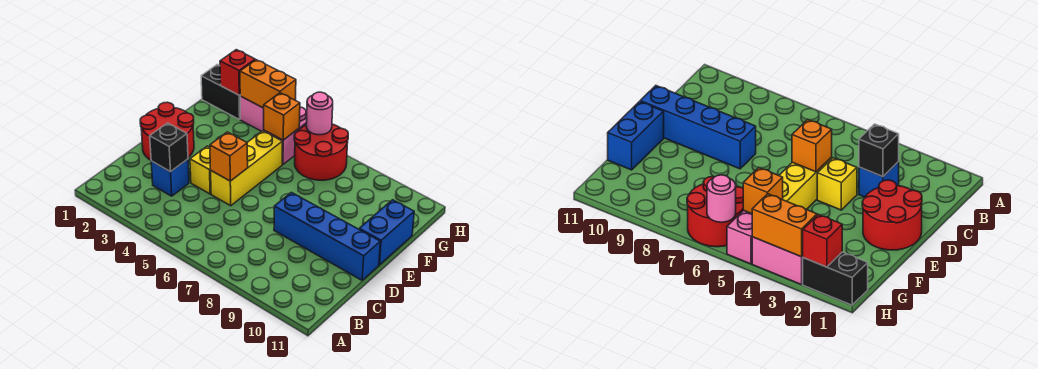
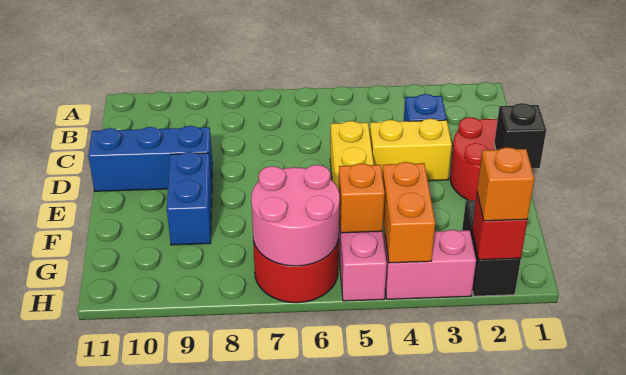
black brick C3 level 2 -> black brick E1 level 2
yellow brick D4 level 1 -> yellow brick D3:D4 level 1
orange brick D5 level 2 -> orange brick H2 level 3
blue brick D8:D11 level 1 -> blue brick D9:D11 level 1
blue brick E11:F11 level 1 -> blue brick E9:F9 level 1
black brick H1:H2 level 1 -> black brick G2:H2 level 1
orange brick H3:H4 level 2 -> orange brick G4:H4 level 2
pink round brick H6 level 2 -> pink round brick G6:H7 level 2

